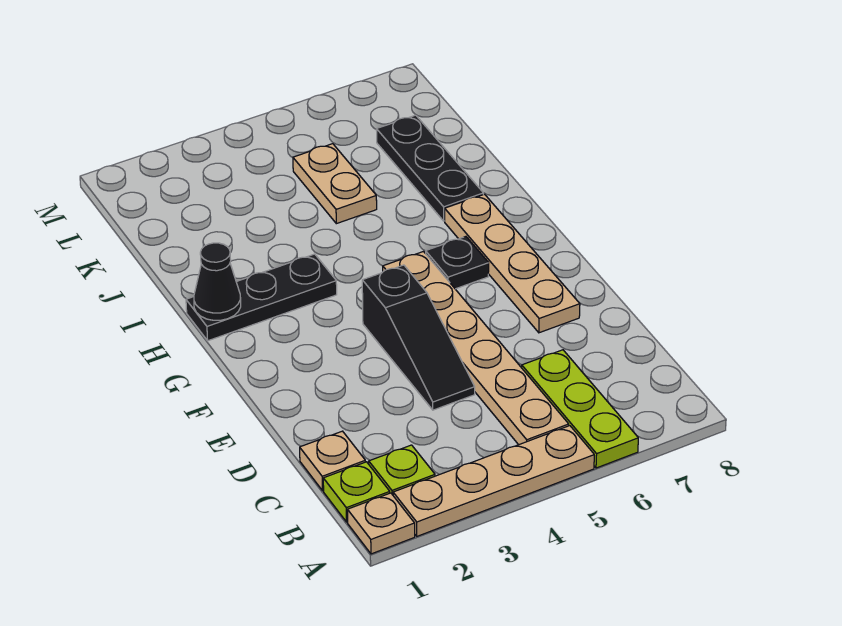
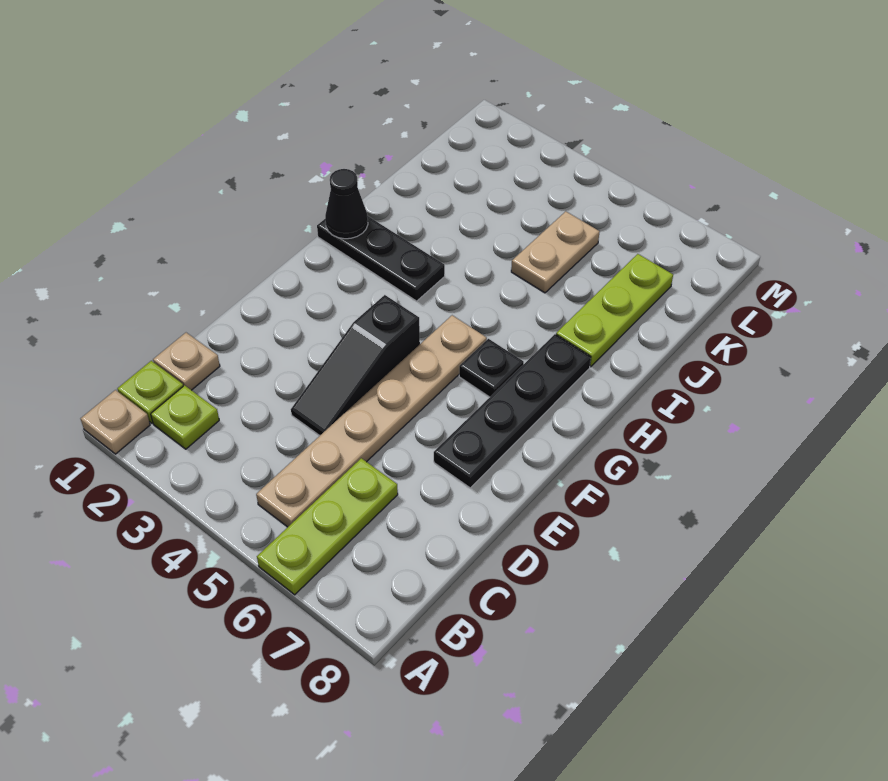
tan plate A2:A5 level 1 -> none
tan plate E7:H7 level 1 -> black plate E7:H7 level 1
black plate I7:K7 level 1 -> lime plate I7:K7 level 1

